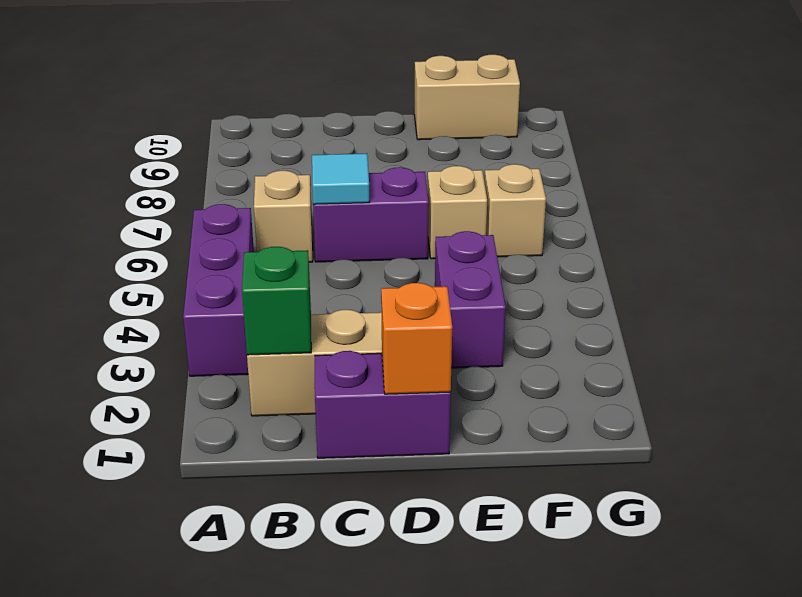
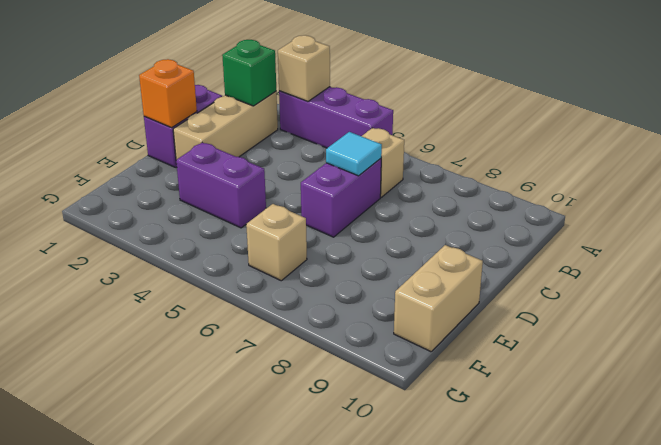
tan brick E6 level 1 -> tan brick A3 level 2

